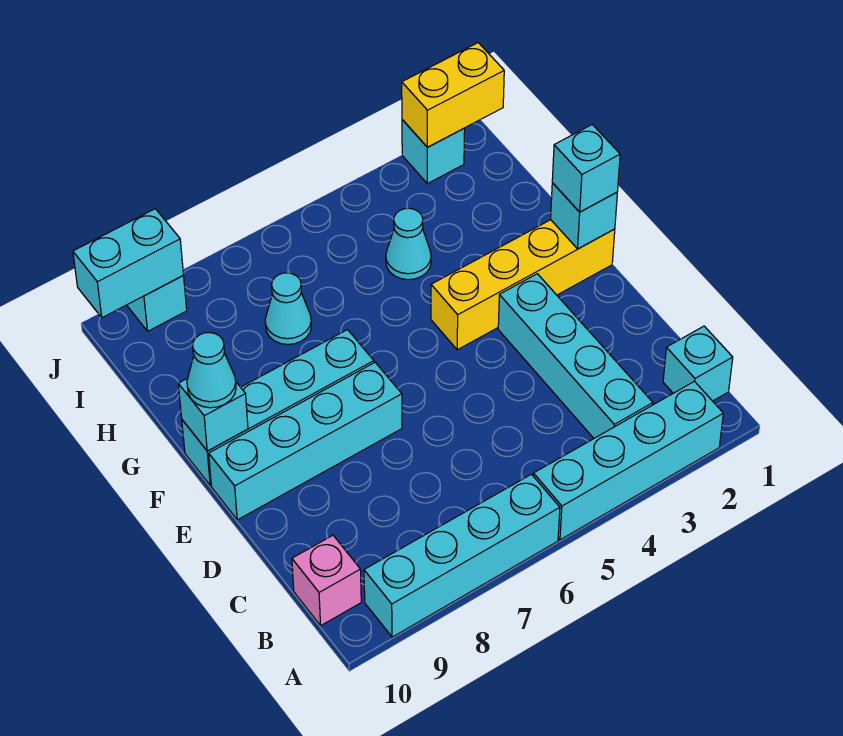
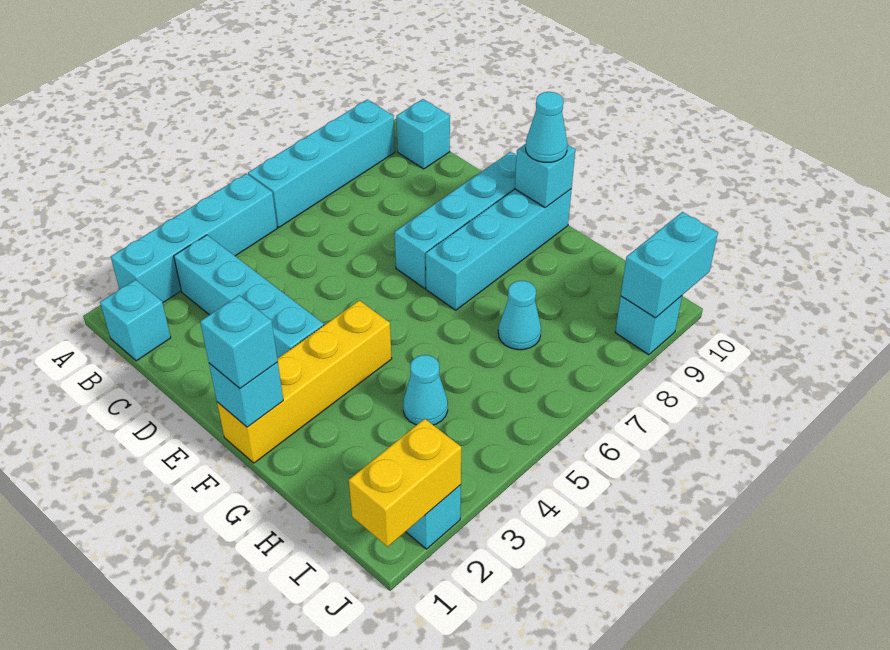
pink brick B10 level 1 -> cyan brick B10 level 1

